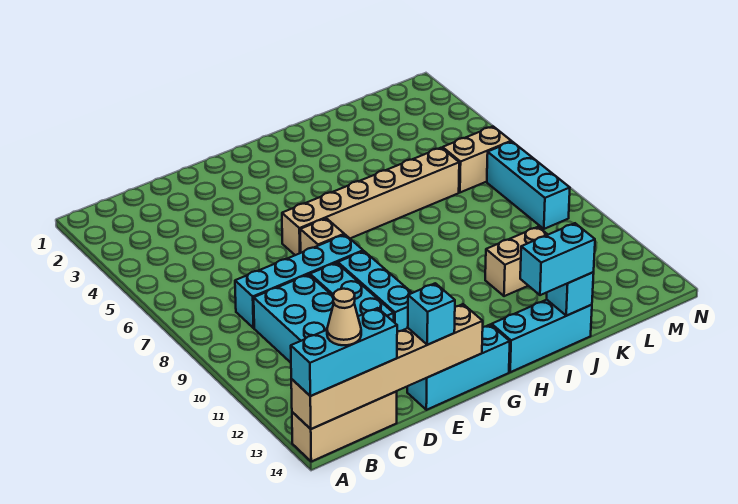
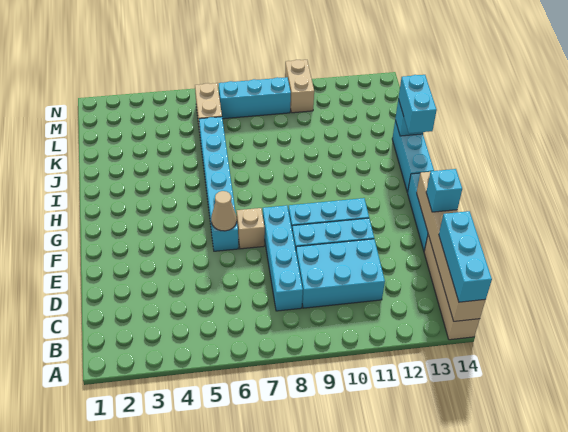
tan brick A14:C14 level 1 -> tan brick A14:D14 level 1
tan cone B14 level 4 -> tan cone F6 level 2
tan brick F6:K6 level 1 -> cyan brick F6:K6 level 1
tan brick J11:K11 level 1 -> tan brick M10:N10 level 1

